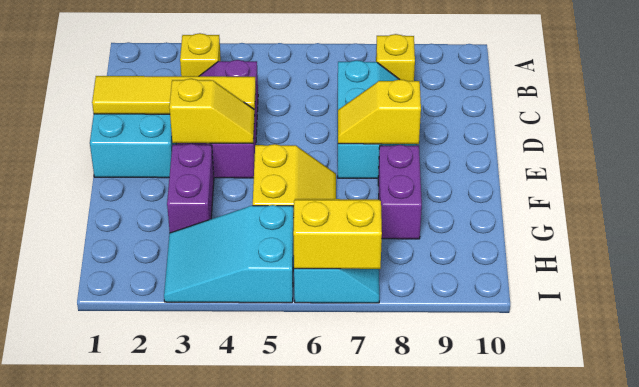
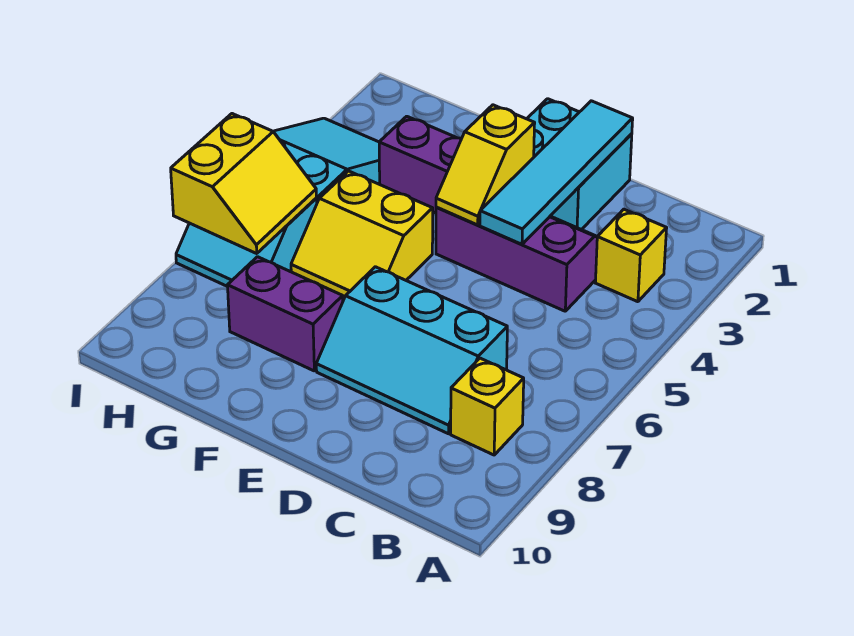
yellow tile D1:D4 level 2 -> cyan tile D1:D4 level 2
yellow slope E7:E8 level 2 top 8 -> none

